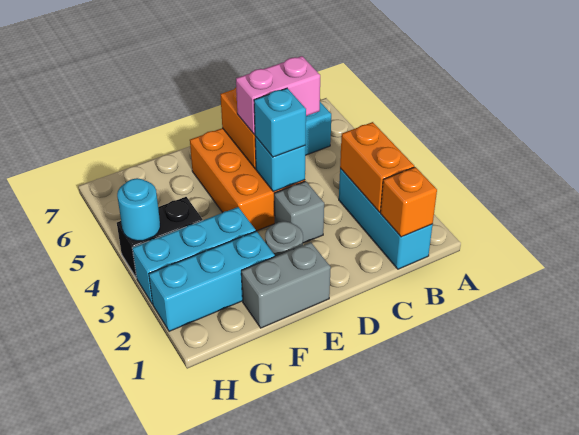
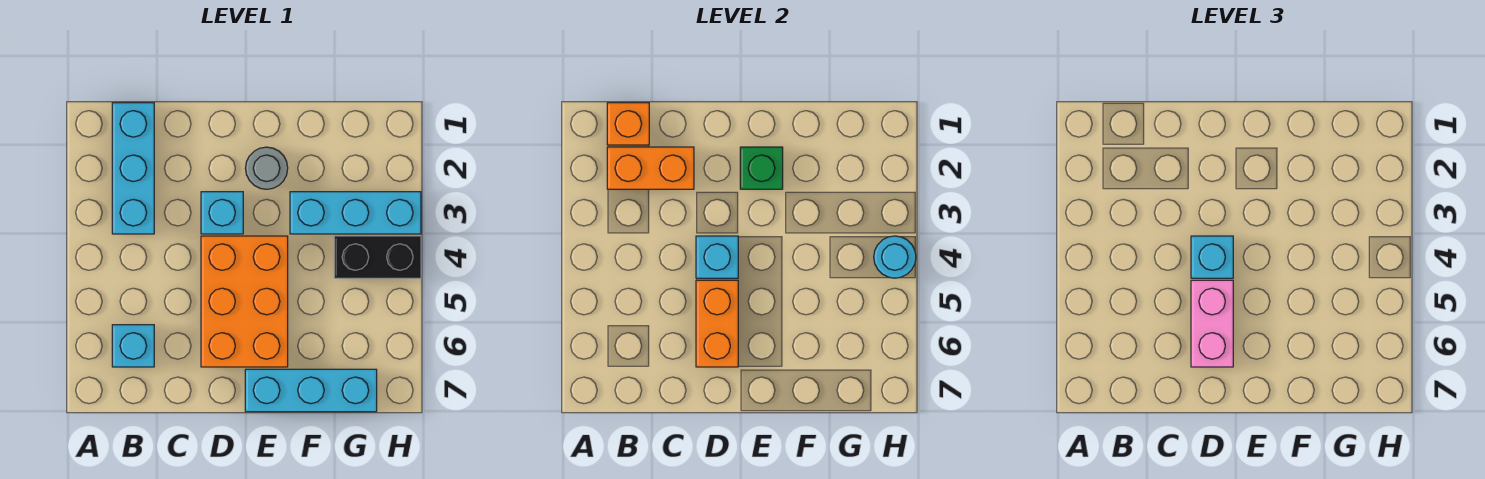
orange brick B2:B3 level 2 -> orange brick B2:C2 level 2
pink brick C5:D5 level 3 -> pink brick D5:D6 level 3
grey brick D3 level 1 -> cyan brick D3 level 1
grey brick E1:F1 level 1 -> none
none -> green brick E2 level 2
cyan brick F2:H2 level 1 -> cyan brick E7:G7 level 1

